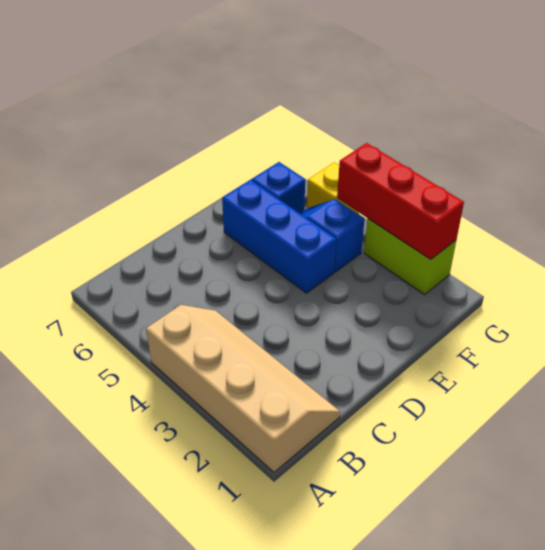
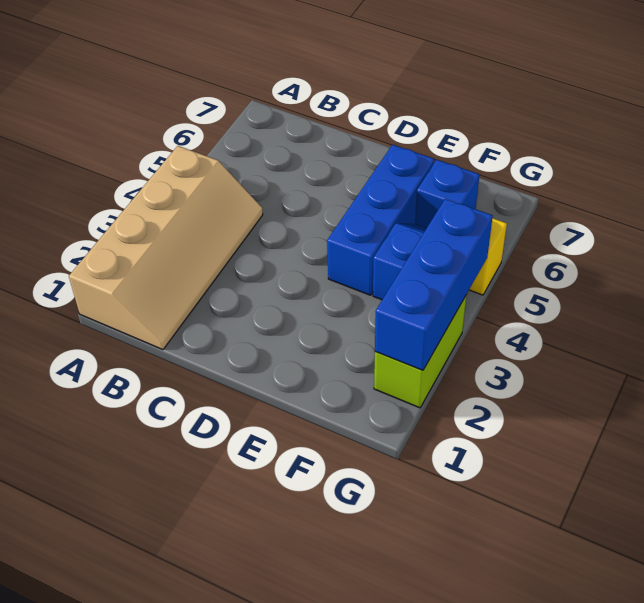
red brick G2:G4 level 2 -> blue brick G2:G4 level 2

